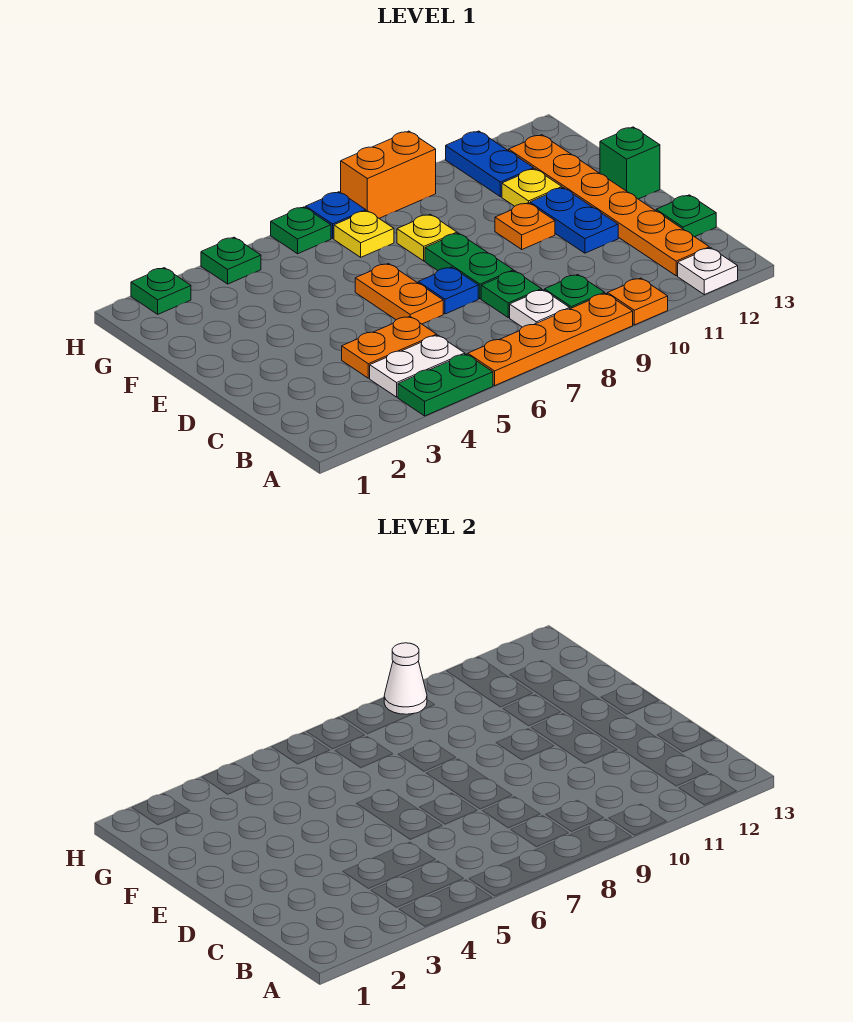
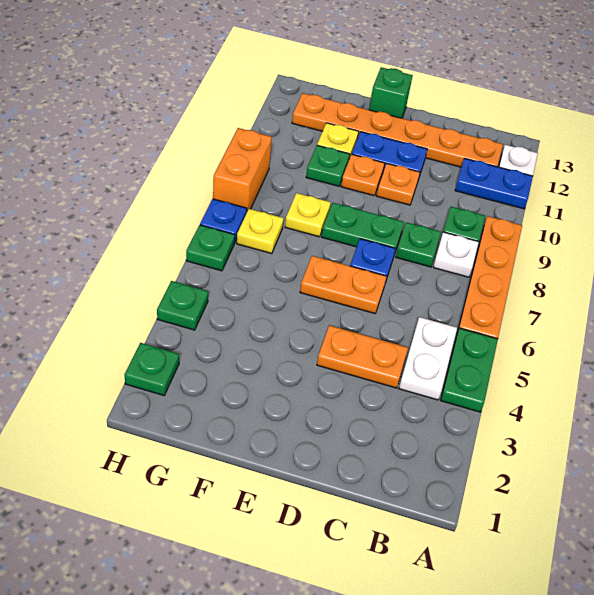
orange plate A10 level 1 -> orange plate D10 level 1
orange plate C4:C5 level 1 -> orange plate C4:D4 level 1
green plate C13 level 1 -> green plate F10 level 1
blue plate G11:H11 level 1 -> blue plate A11:B11 level 1
white cone H9 level 2 -> none

